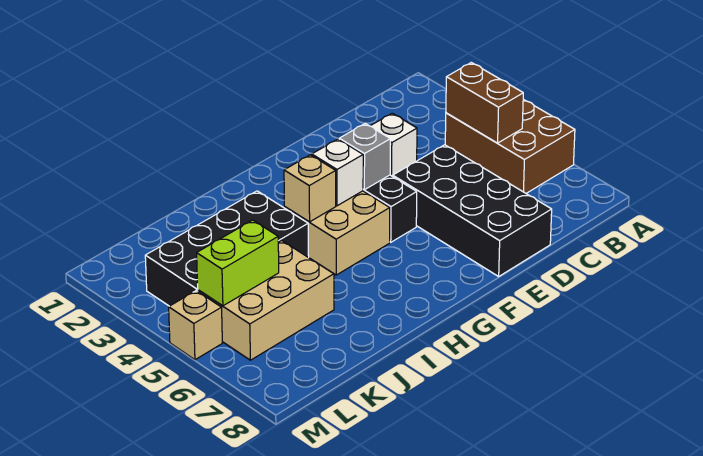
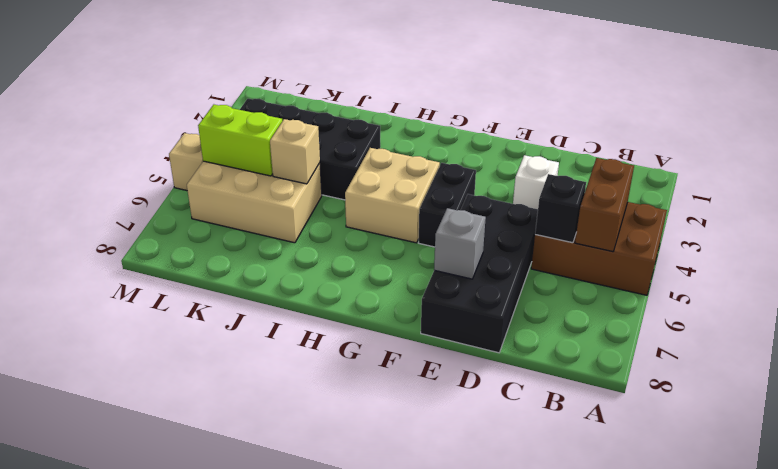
brown brick A4:B6 level 1 -> brown brick A4:C5 level 1
none -> black brick C5 level 2
grey brick F4 level 2 -> grey brick E7 level 2
white brick G4 level 2 -> none
tan brick H4 level 2 -> tan brick J5 level 2

